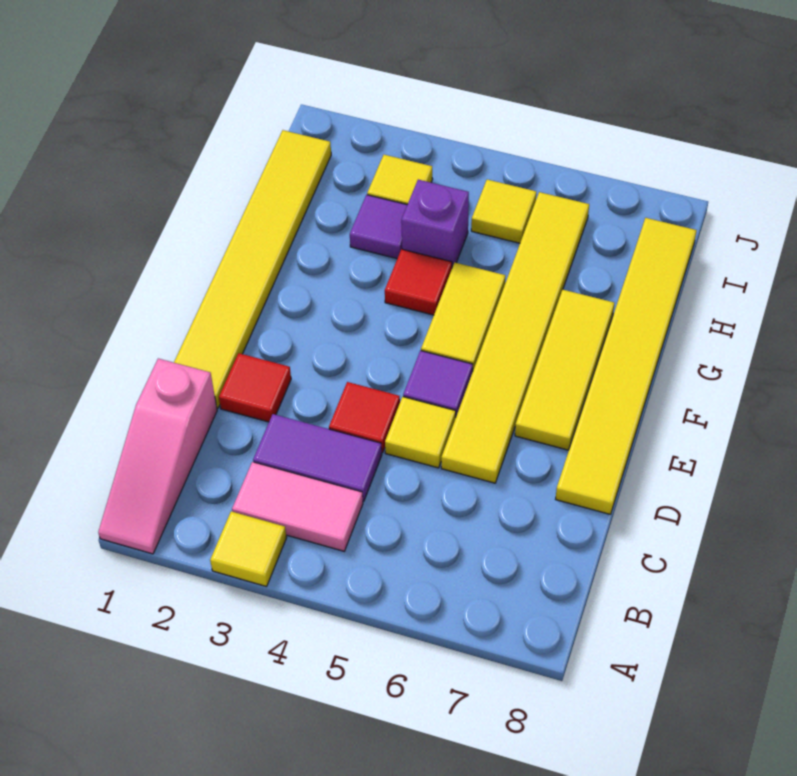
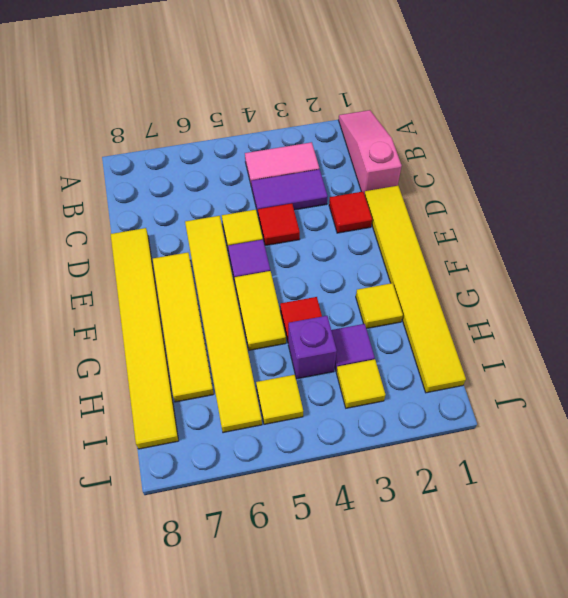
yellow tile A3 level 1 -> yellow tile G2 level 1
yellow tile E7:G7 level 1 -> yellow tile E7:H7 level 1

